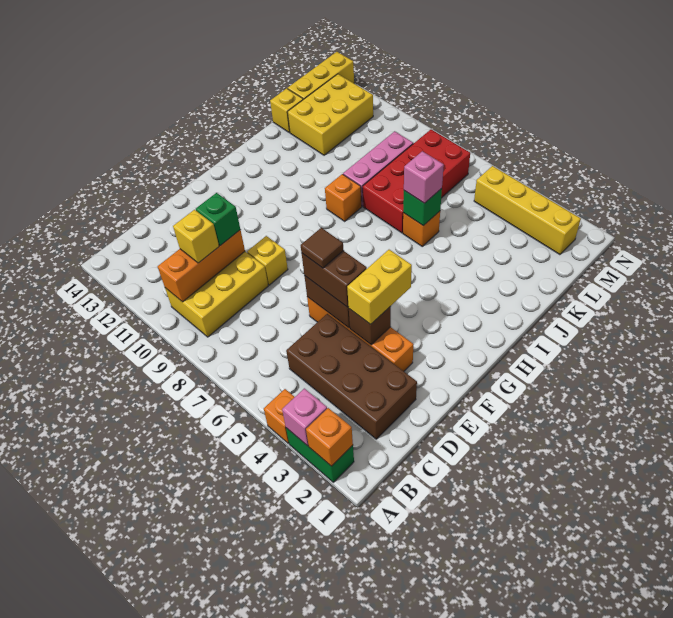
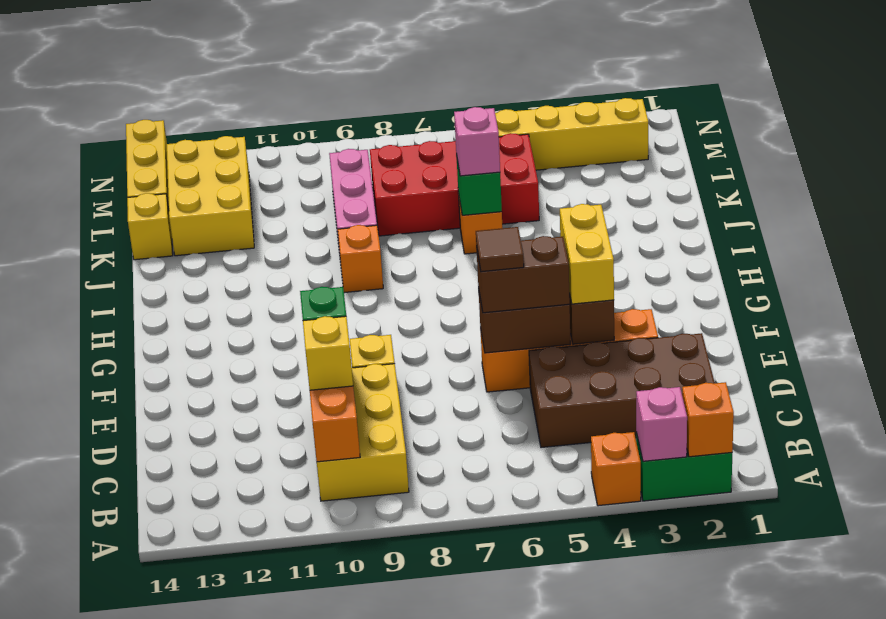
red brick J7:M8 level 1 -> red brick K5:L8 level 1

